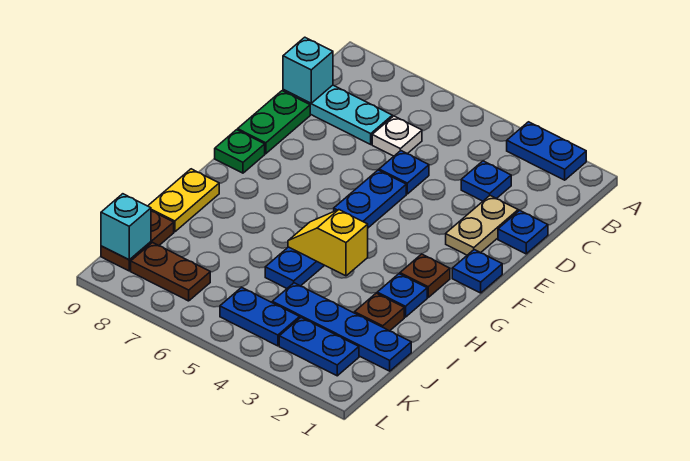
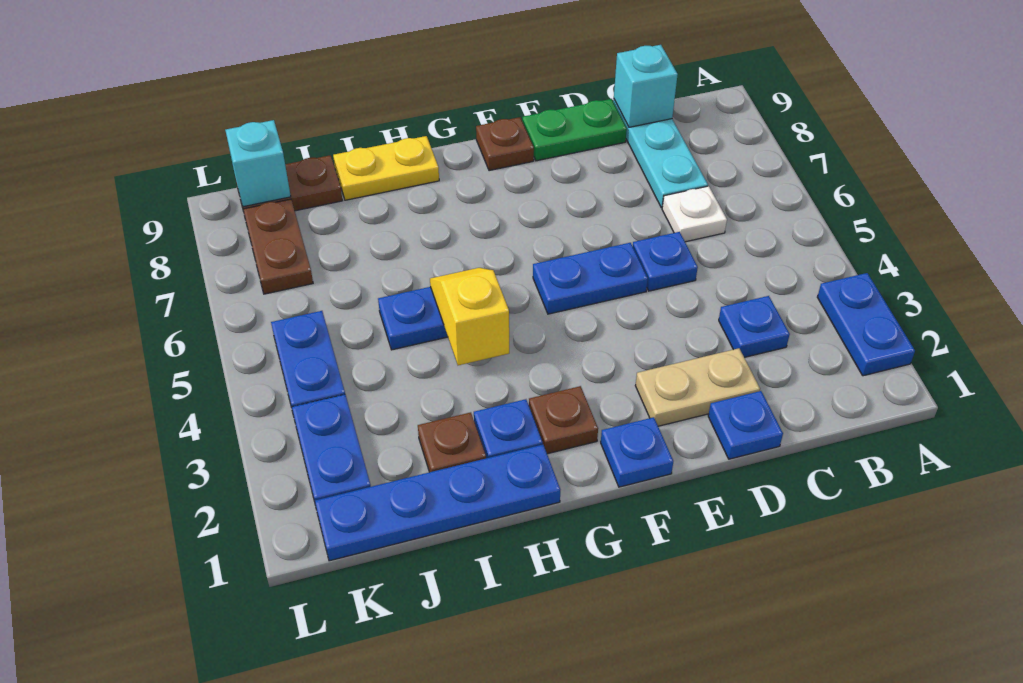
green plate F9 level 1 -> brown plate F9 level 1
blue plate J1:J4 level 1 -> blue plate H1:K1 level 1

